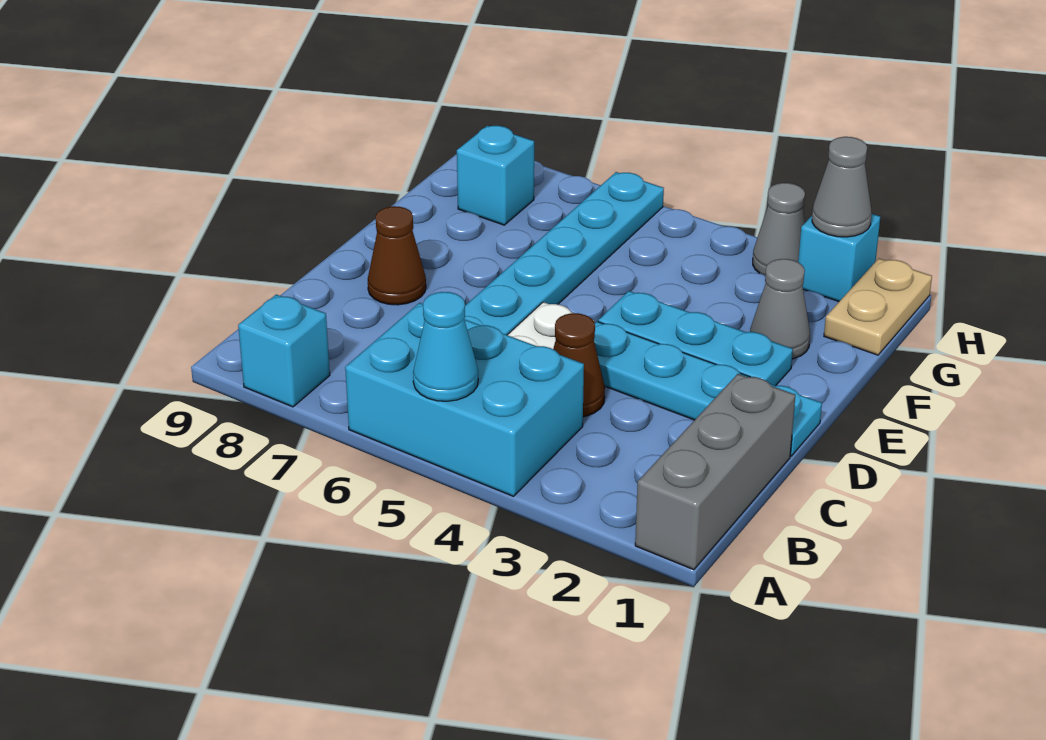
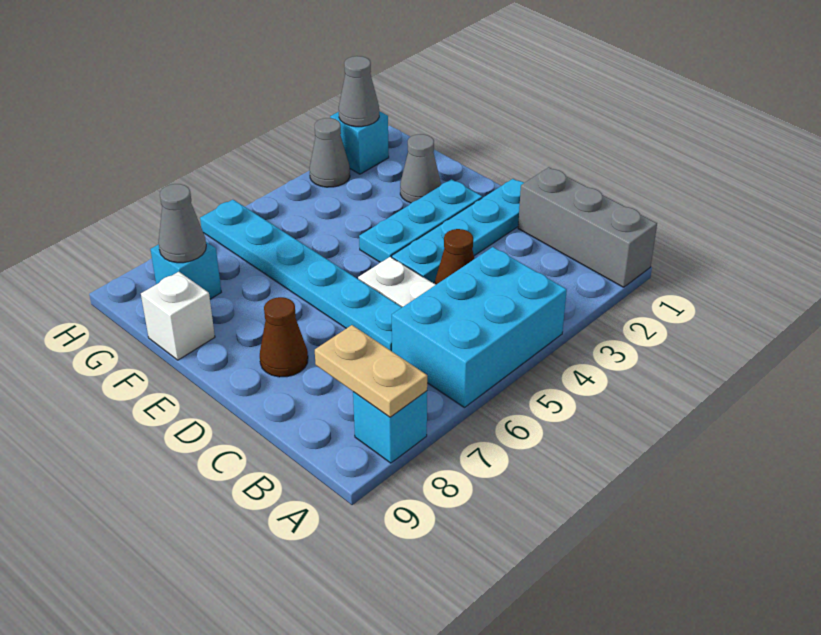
cyan cone A5 level 2 -> none
none -> white brick F9 level 1
tan plate G1:H1 level 1 -> tan plate A8:B8 level 2
none -> grey cone G8 level 2

